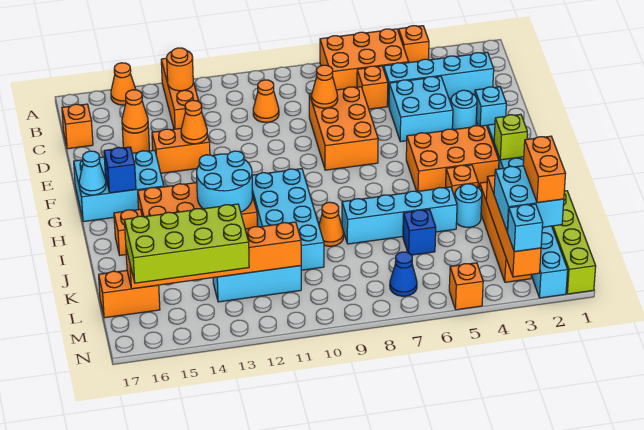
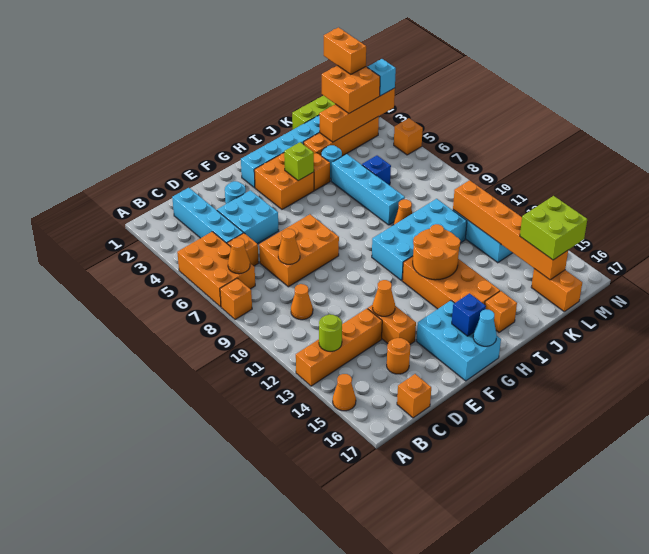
orange brick A4 level 1 -> orange brick A8 level 1
orange brick A13:C13 level 1 -> orange brick A13:D13 level 1
orange round brick B13 level 2 -> lime round brick B13 level 2
orange cone D15 level 2 -> orange cone B7 level 2
cyan brick E2 level 1 -> none
orange brick G3:H5 level 1 -> orange brick G3:H4 level 1
lime brick H2 level 2 -> lime brick H4 level 2
cyan round brick H12:I13 level 2 -> orange round brick H12:I13 level 2
cyan brick L2:M3 level 3 -> orange brick L2:M3 level 3
orange brick L2:M2 level 4 -> orange brick M1:M2 level 4
lime brick L13:M16 level 3 -> lime brick L15:M16 level 3
blue cone M7 level 1 -> none

